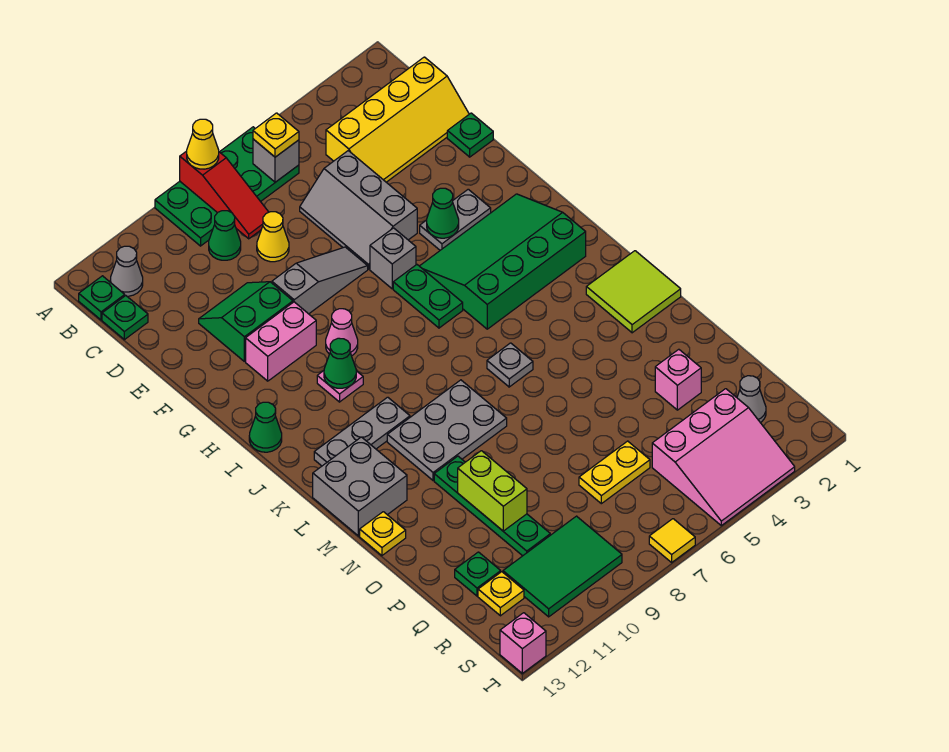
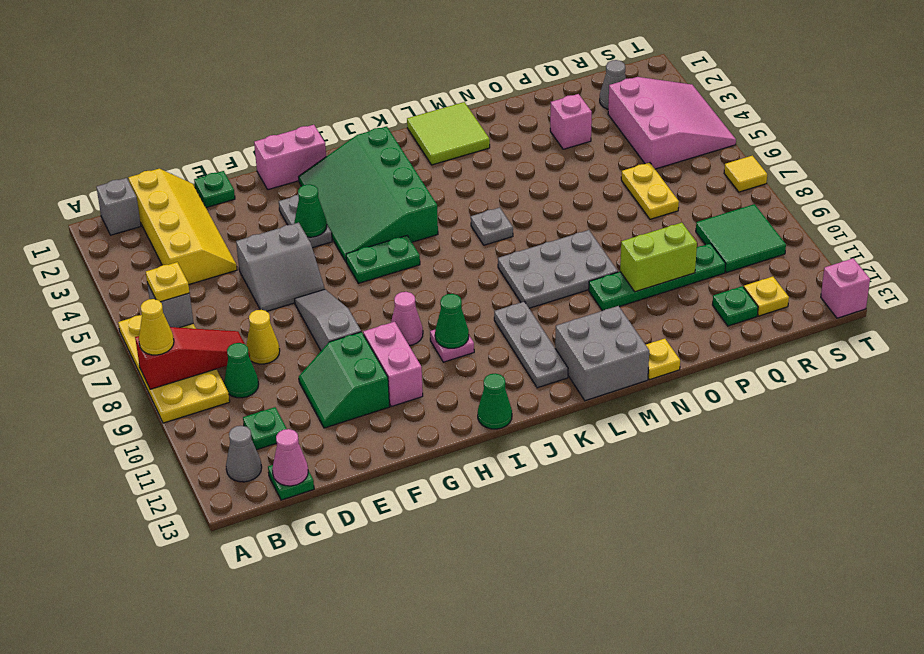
green plate A6:B9 level 1 -> yellow plate A6:B9 level 1
green plate B13 level 1 -> green plate C11 level 1
none -> pink cone C13 level 2
grey slope D5:F6 level 1 top 5 -> grey slope E5:F6 level 1 top 5
none -> pink brick G1:H1 level 1
grey brick G6 level 1 -> grey brick B1 level 1
grey plate L8:M10 level 1 -> grey plate L8:N9 level 1
green tile R9:S11 level 1 -> green tile R9:S10 level 1

